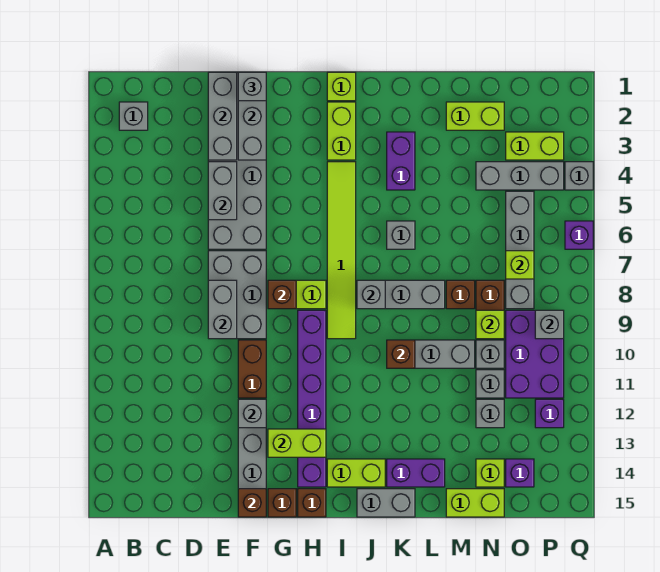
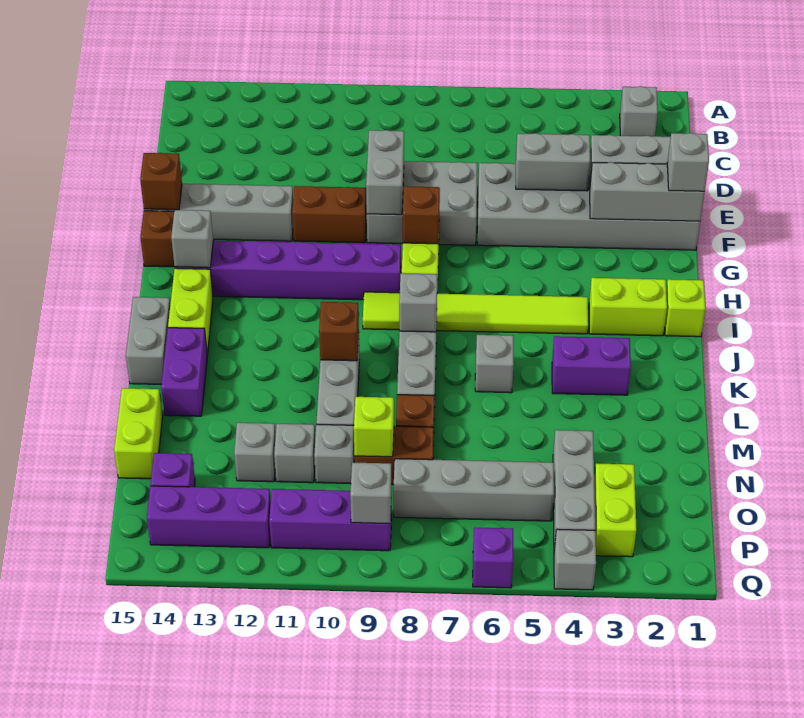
grey brick E8:E9 level 2 -> grey brick E9:F9 level 2
grey brick F12 level 2 -> grey brick H14 level 2
lime brick G13:H13 level 2 -> none
brown brick H15 level 1 -> none
lime brick M2:N2 level 1 -> none
lime brick N14 level 1 -> none
lime brick O7 level 2 -> none
purple brick O9:P11 level 1 -> purple brick P9:P11 level 1
purple brick P12 level 1 -> purple brick P12:P14 level 1

